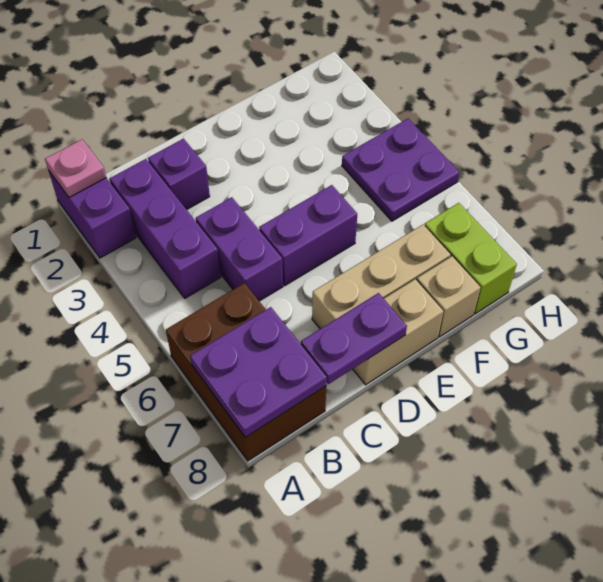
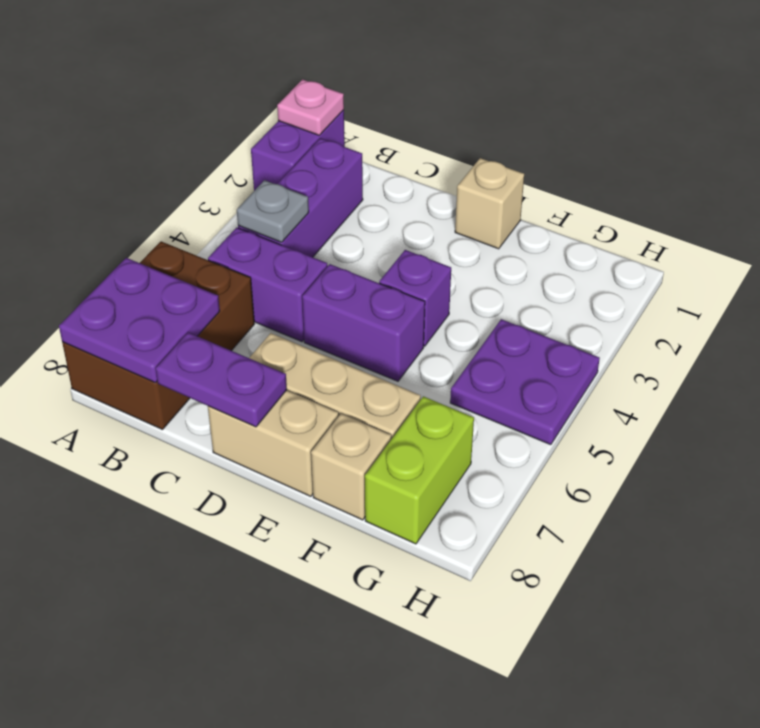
none -> grey plate B4 level 2
purple brick C2 level 1 -> purple brick E4 level 1
purple brick C4:C5 level 1 -> purple brick B5:C5 level 1
none -> tan brick E1 level 1

